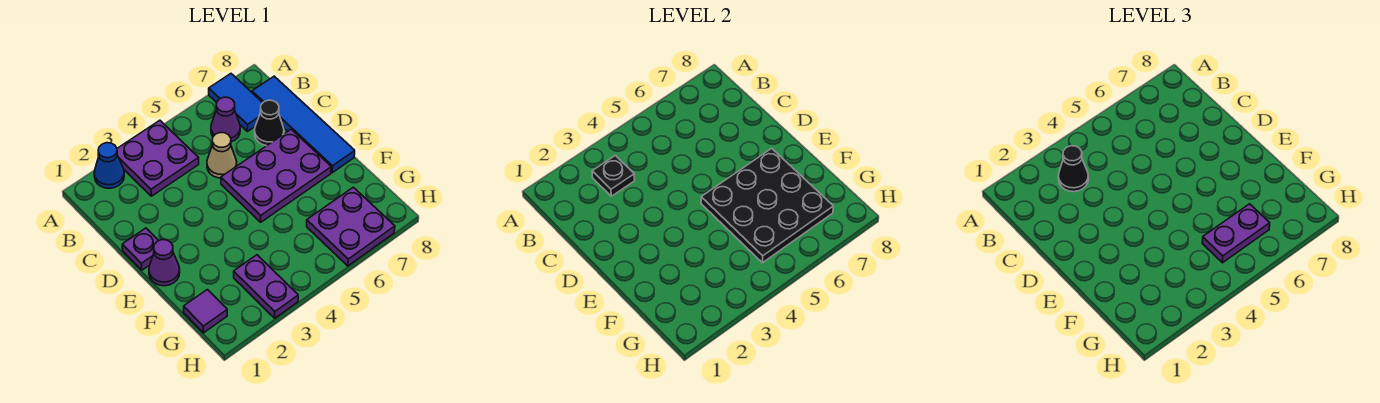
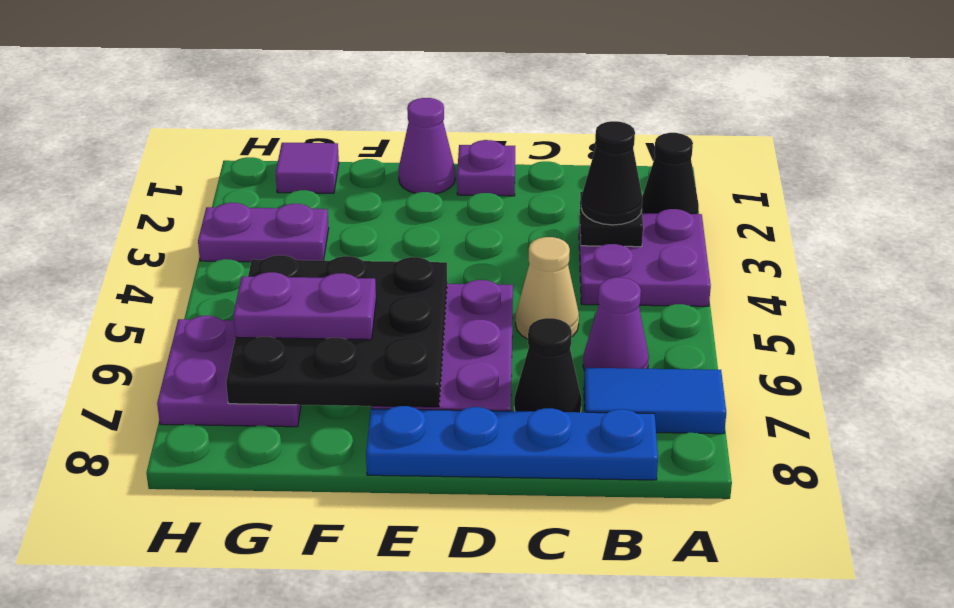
blue cone A2 level 1 -> black cone A2 level 1
blue tile B8:E8 level 1 -> blue plate B8:E8 level 1
purple plate G5:G6 level 3 -> purple plate F6:G6 level 3

